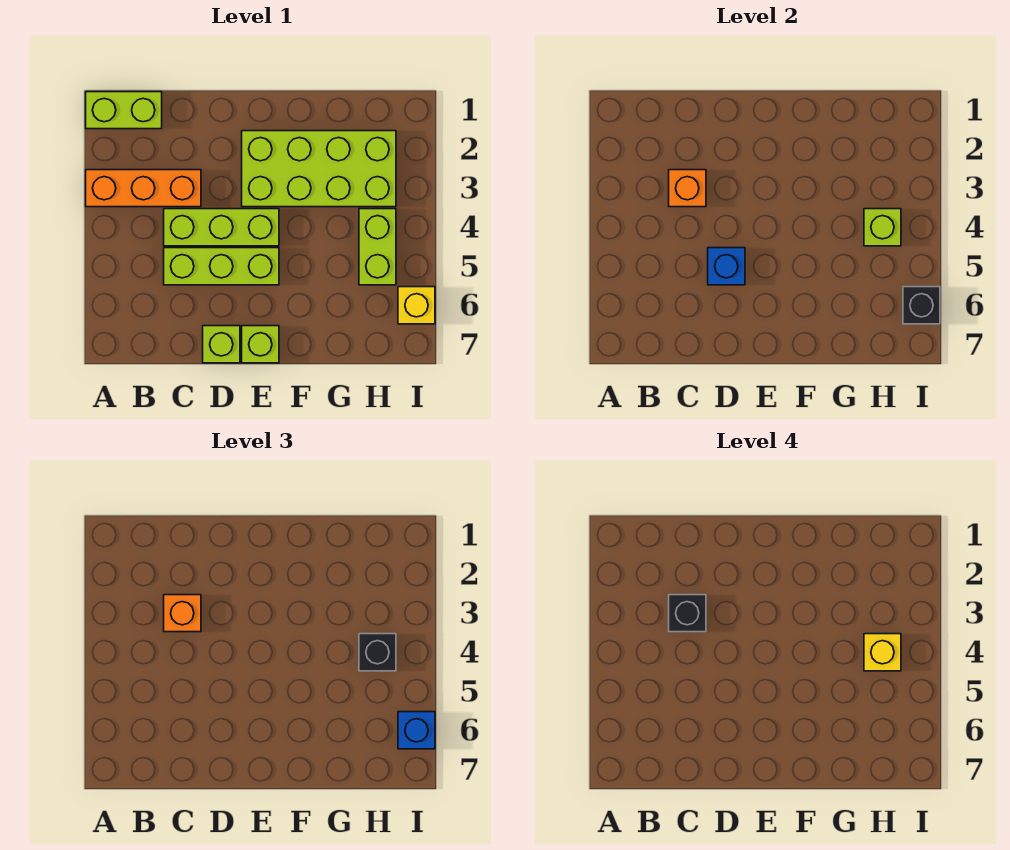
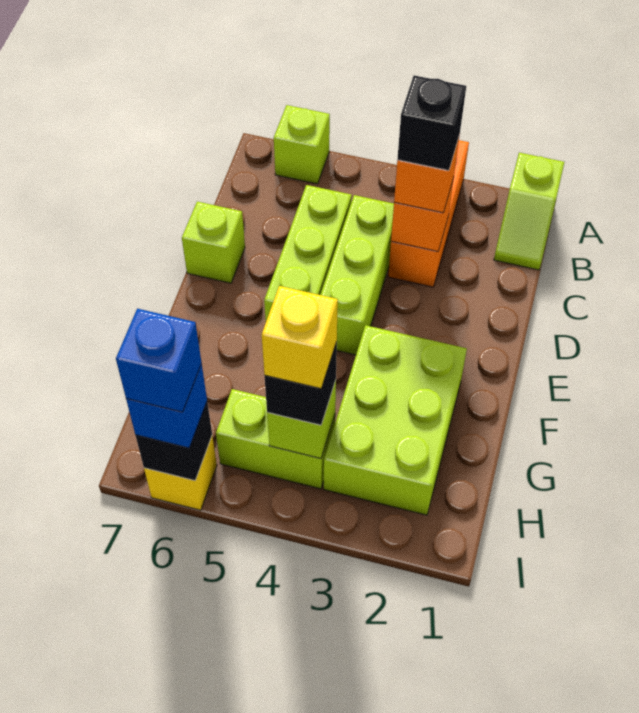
lime brick A1:B1 level 1 -> lime slope A1:B1 level 1 top A
blue brick D5 level 2 -> blue brick I6 level 4
lime brick E2:H3 level 1 -> lime brick F2:H3 level 1
lime brick E7 level 1 -> lime brick A6 level 1

